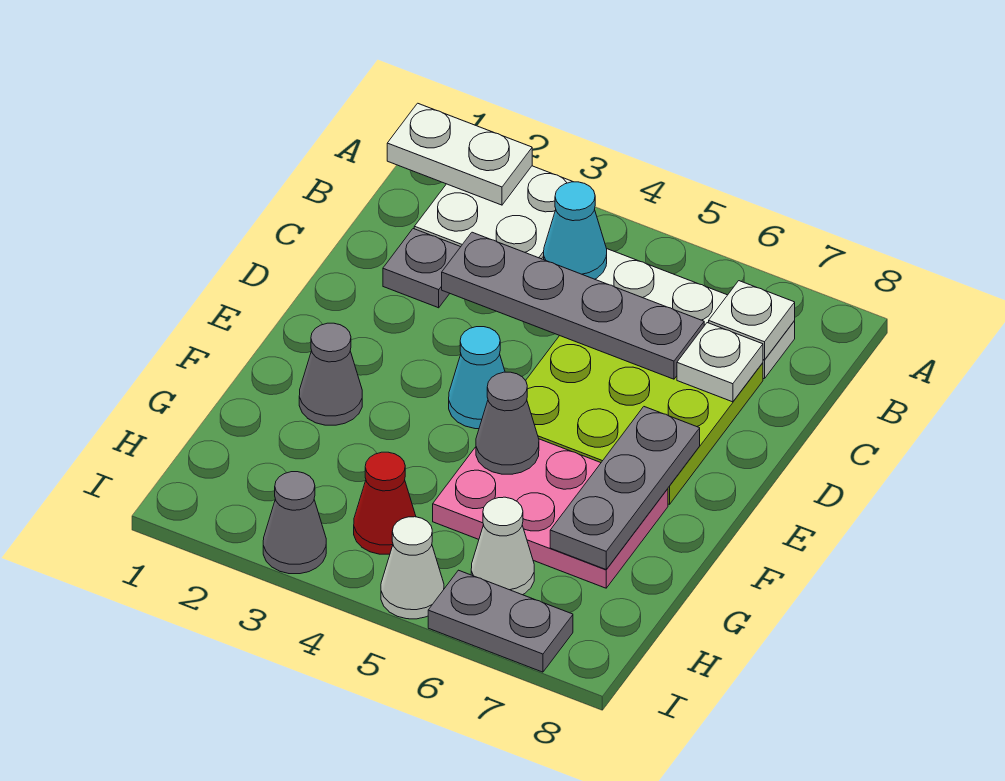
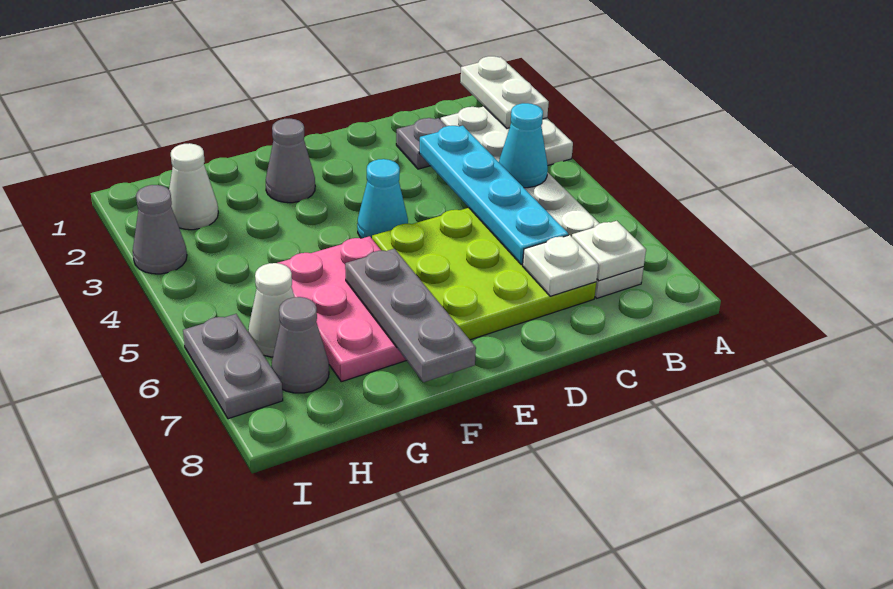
grey plate C3:C6 level 2 -> cyan plate C3:C6 level 2
grey plate E7:G7 level 2 -> grey plate F6:F8 level 2
grey cone F5 level 2 -> grey cone H7 level 1
red cone H4 level 1 -> none
white cone I5 level 1 -> white cone H2 level 1

